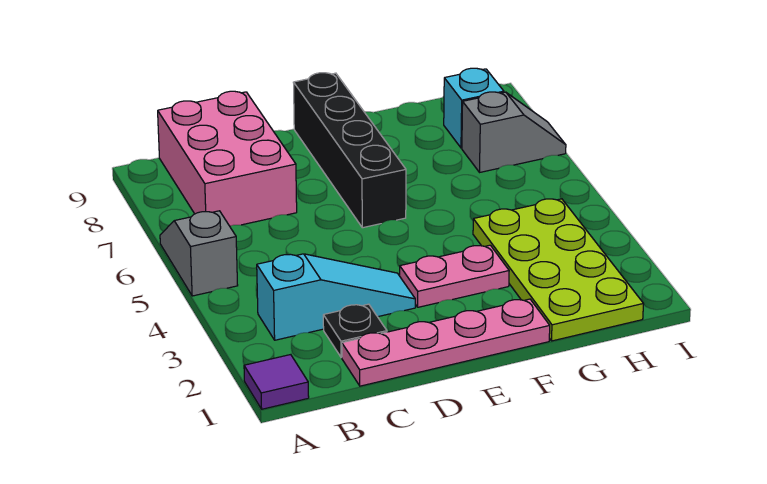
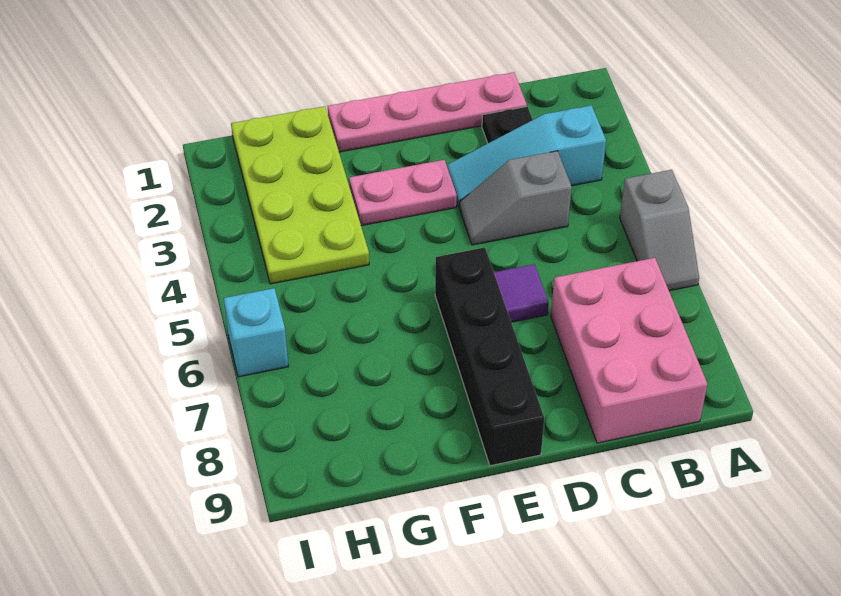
purple tile A1 level 1 -> purple tile D6 level 1
grey slope H7:I7 level 1 top H -> grey slope C4:D4 level 1 top C
cyan brick H8 level 1 -> cyan brick I6 level 1

